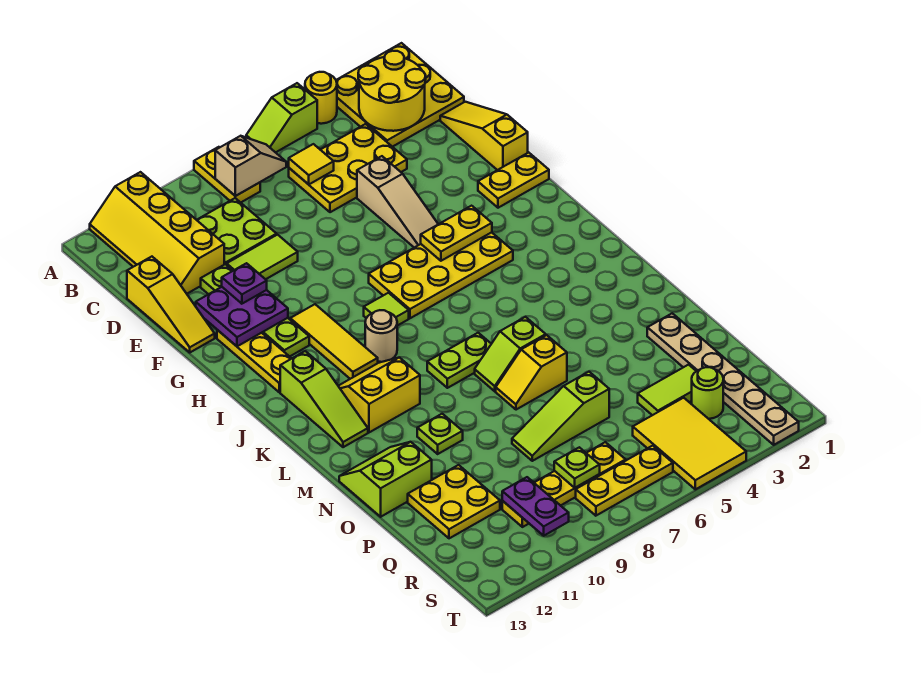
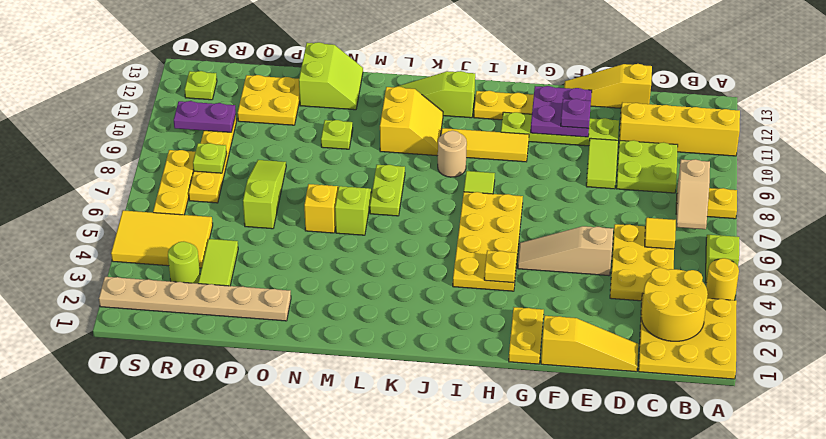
yellow plate H4:H5 level 2 -> yellow plate H4 level 2
none -> lime plate S12 level 1

